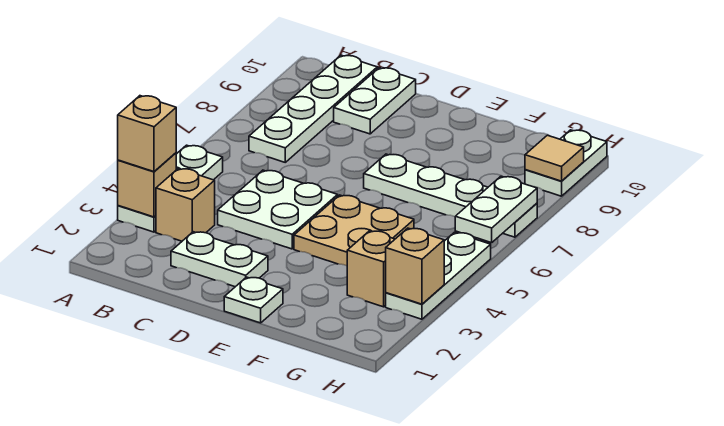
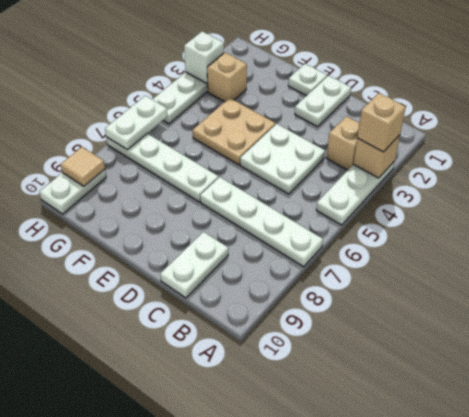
white plate B7:B10 level 1 -> white plate A7:D7 level 1
white plate C2:D2 level 1 -> white plate D1:D2 level 1
tan brick H3 level 2 -> white brick H3 level 2

